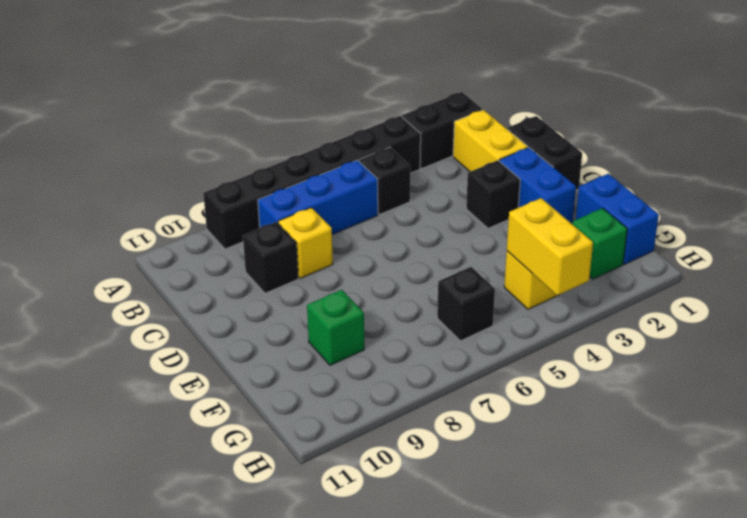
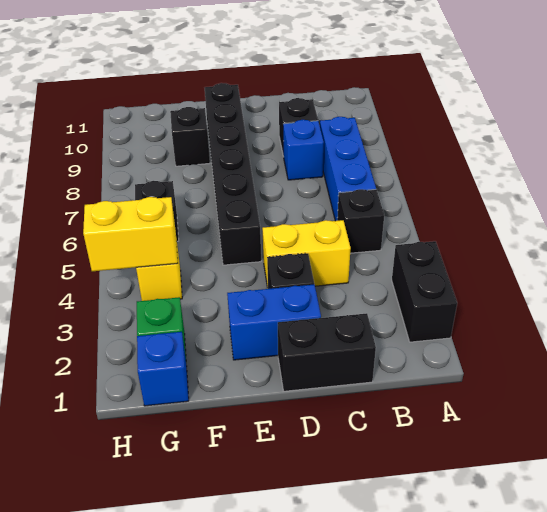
black brick A4:A9 level 1 -> black brick E5:E10 level 1
yellow brick B2:C2 level 1 -> yellow brick C4:D4 level 1
yellow brick C8 level 1 -> blue brick C8 level 1
blue brick F1:G1 level 1 -> blue brick G1 level 1
green brick F9 level 1 -> black brick F9 level 1

